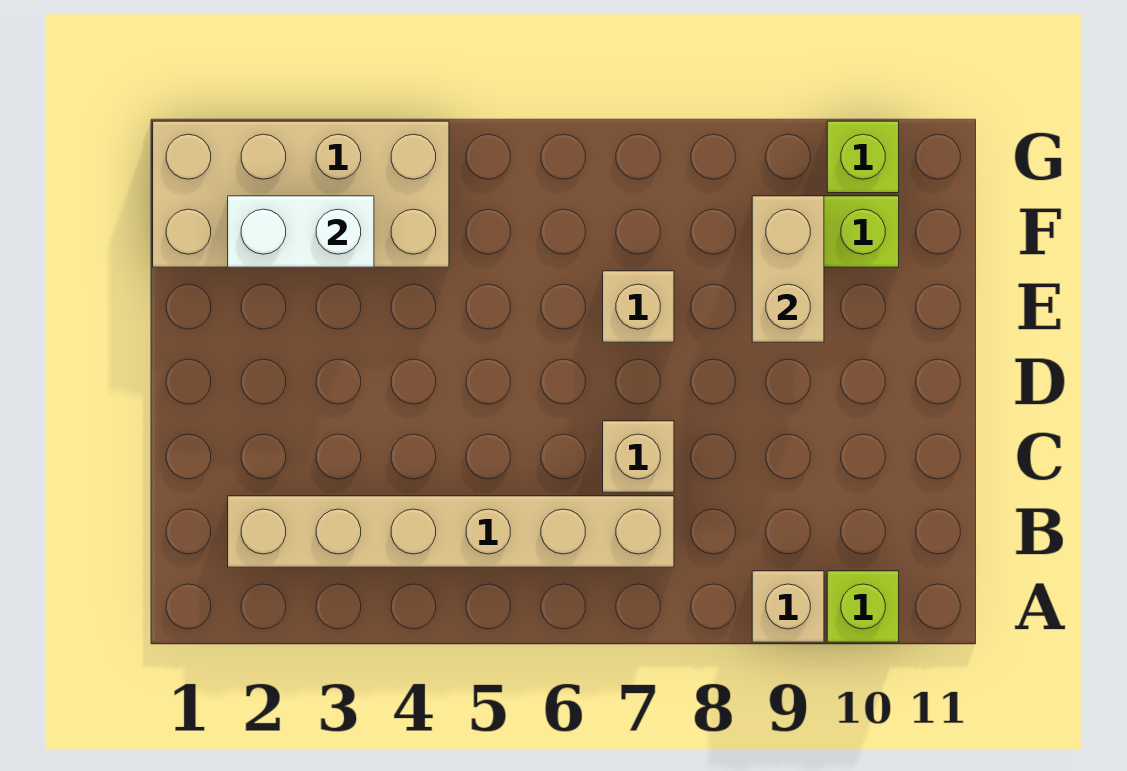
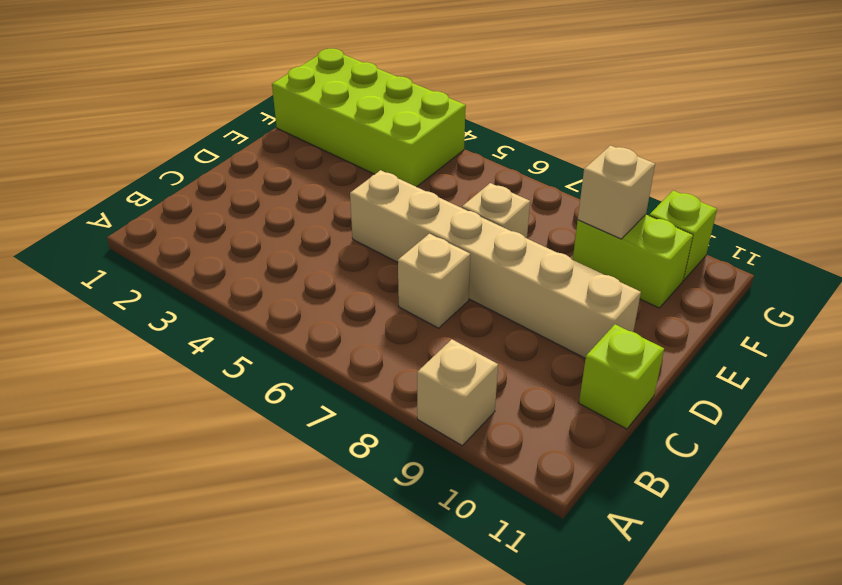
lime brick A10 level 1 -> lime brick C11 level 1
tan brick B2:B7 level 1 -> tan brick D5:D10 level 1
tan brick E9:F9 level 2 -> tan brick F9 level 2
tan brick F1:G4 level 1 -> lime brick F1:G4 level 1
white brick F2:F3 level 2 -> none

